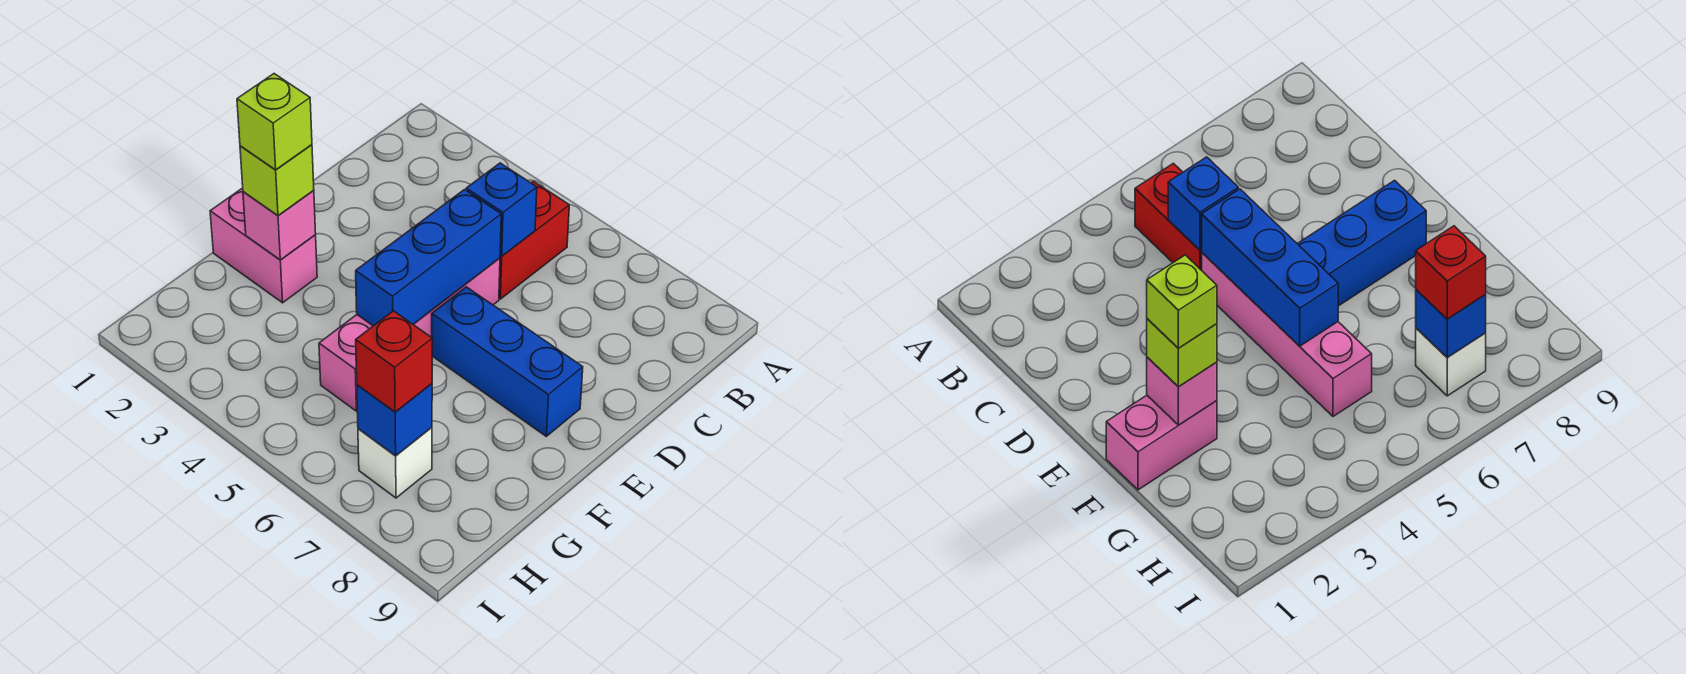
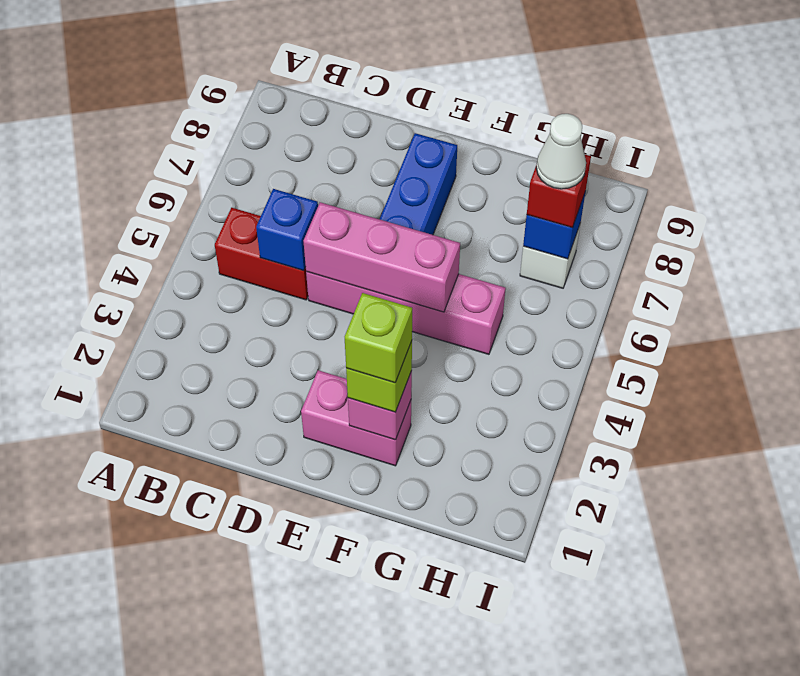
blue brick D5:F5 level 2 -> pink brick D5:F5 level 2
pink brick F1:F2 level 1 -> pink brick E2:F2 level 1
none -> white cone H7 level 4

